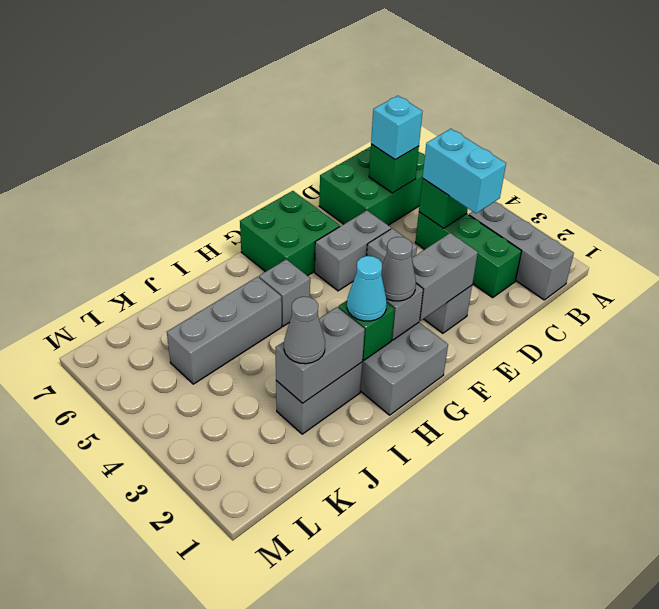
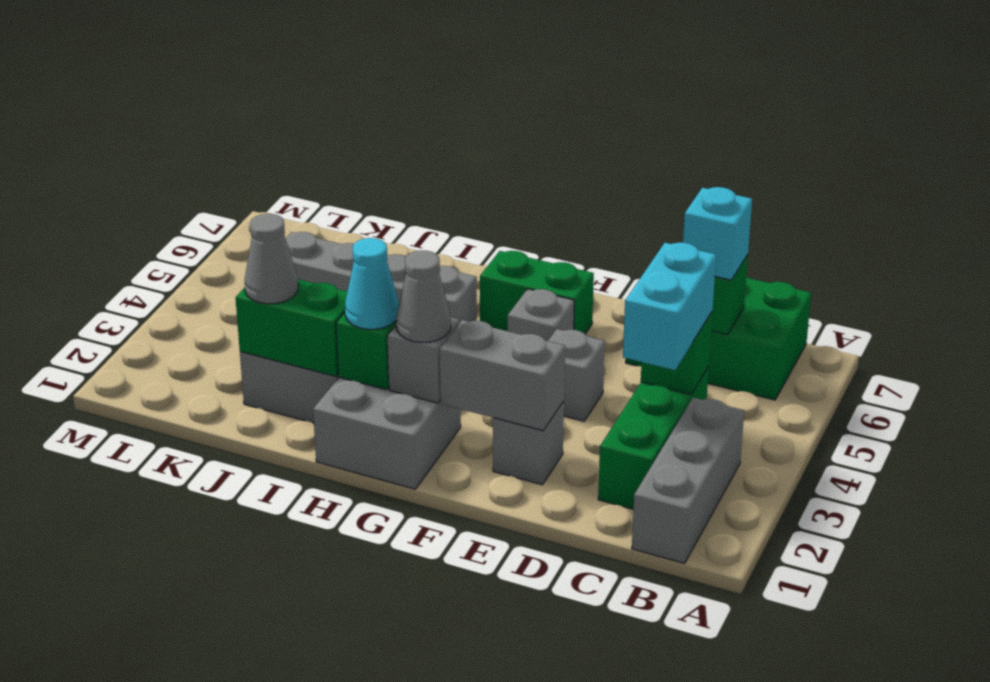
grey brick E5:F5 level 1 -> grey brick F5 level 1
green brick F6:G7 level 1 -> green brick F6:G6 level 1
grey brick I2:J2 level 2 -> green brick I2:J2 level 2

